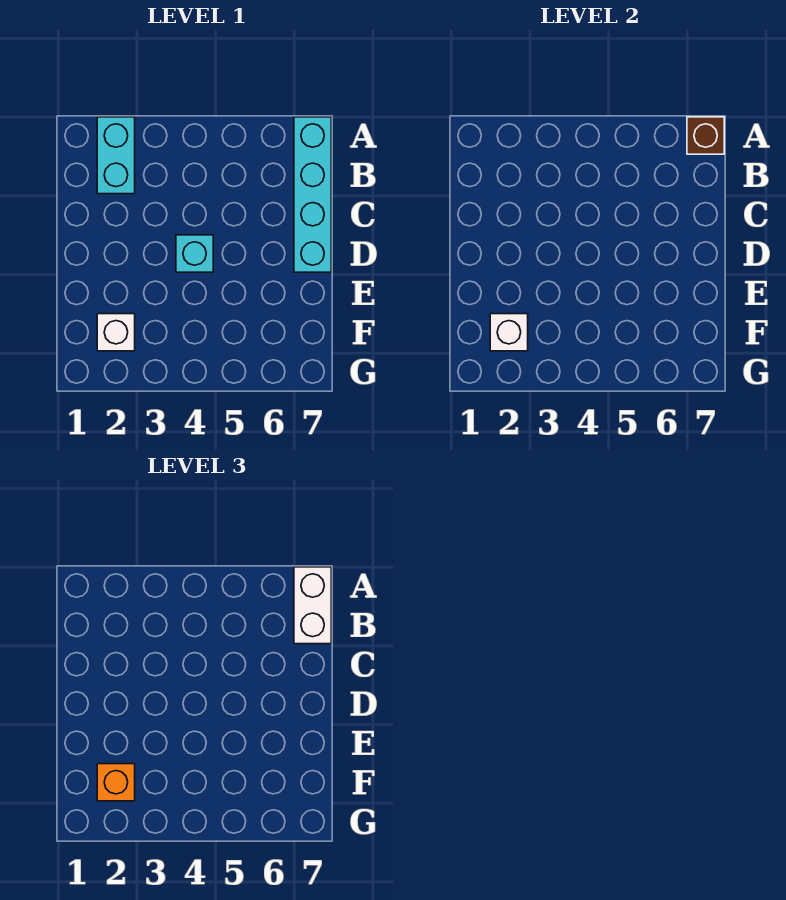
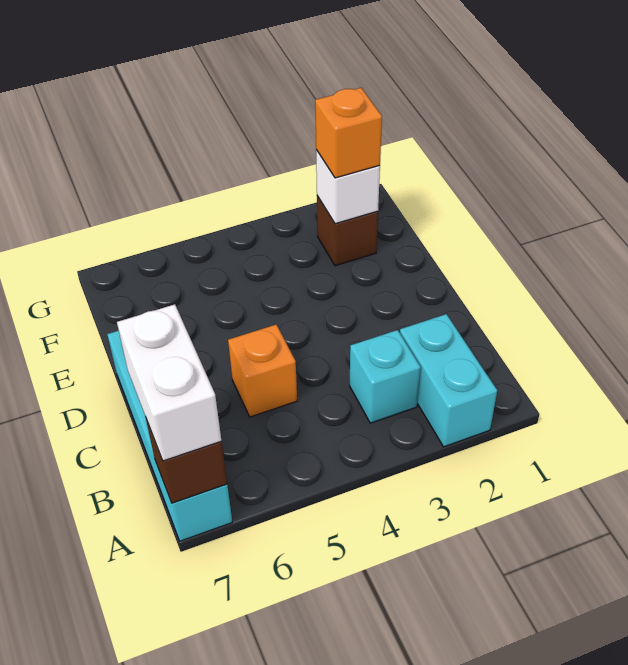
none -> orange brick C5 level 1
cyan brick D4 level 1 -> cyan brick B3 level 1
white brick F2 level 1 -> brown brick F2 level 1

